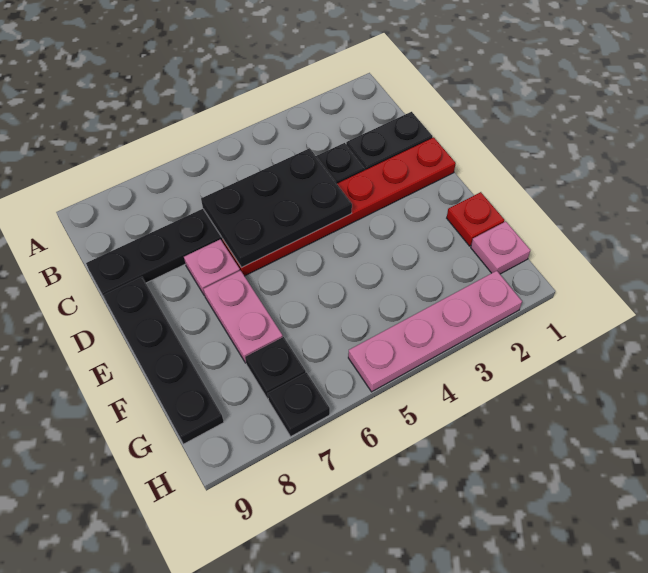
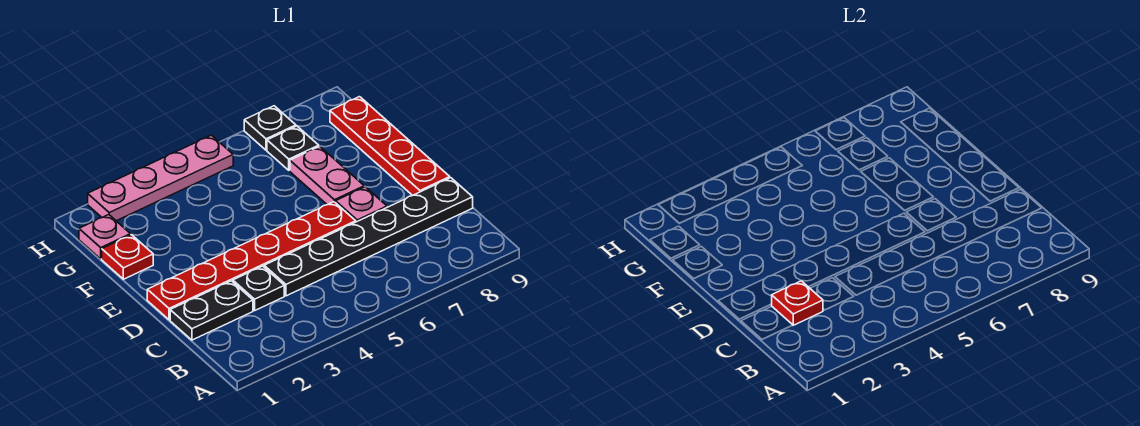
none -> red plate C2 level 2
black plate C4:D6 level 2 -> none
black plate D9:G9 level 1 -> red plate D9:G9 level 1

